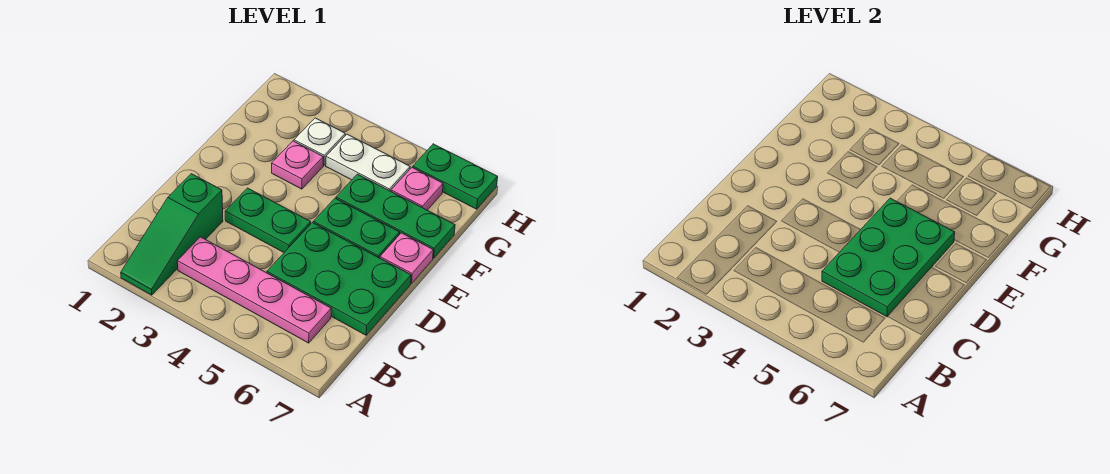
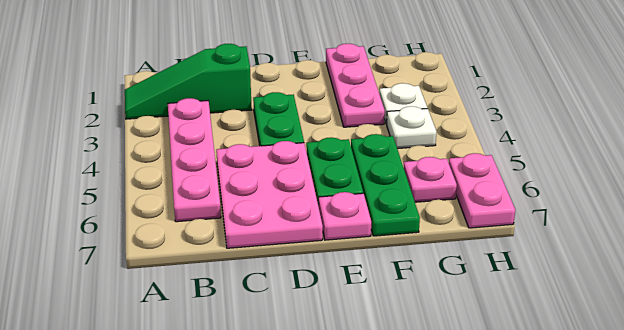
green plate C5:D7 level 1 -> pink plate C5:D7 level 1
green plate C5:E6 level 2 -> none
pink plate F3 level 1 -> pink plate F1:F3 level 1
white plate G4:G5 level 1 -> white plate G4 level 1
green plate H6:H7 level 1 -> pink plate H6:H7 level 1

